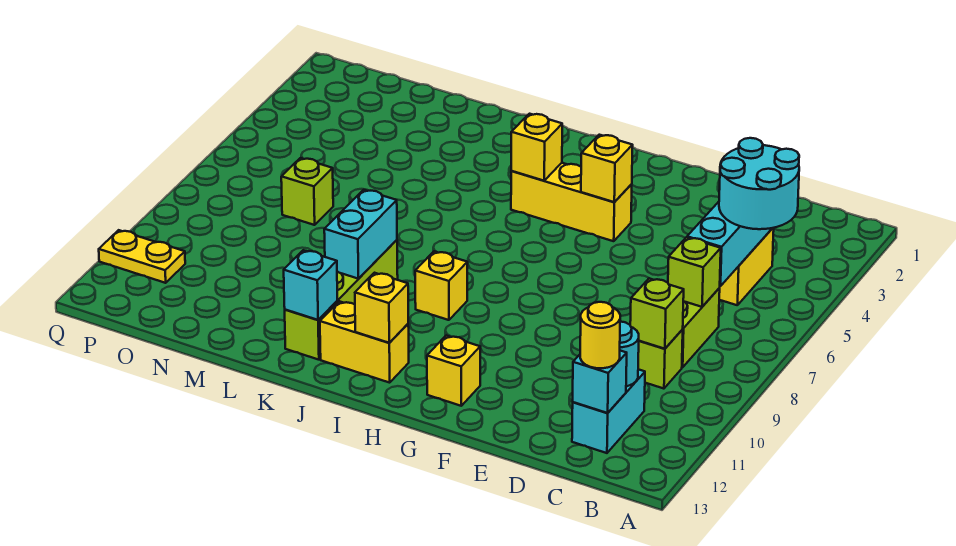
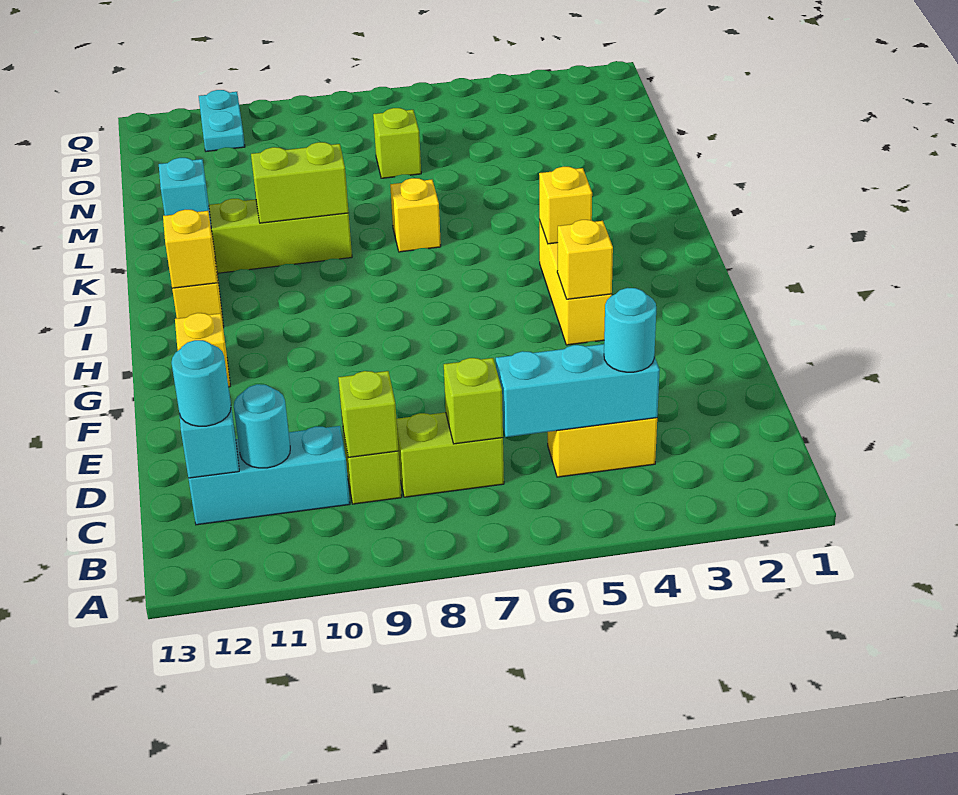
cyan round brick B4:C5 level 3 -> cyan round brick C4 level 3
cyan brick C11:C12 level 1 -> cyan brick C10:C12 level 1
yellow round brick C12 level 3 -> cyan round brick C12 level 3
yellow brick I9 level 1 -> yellow brick K7 level 1
cyan brick K9:K10 level 2 -> lime brick K9:K10 level 2
yellow plate P11:Q11 level 1 -> cyan plate P11:Q11 level 1

